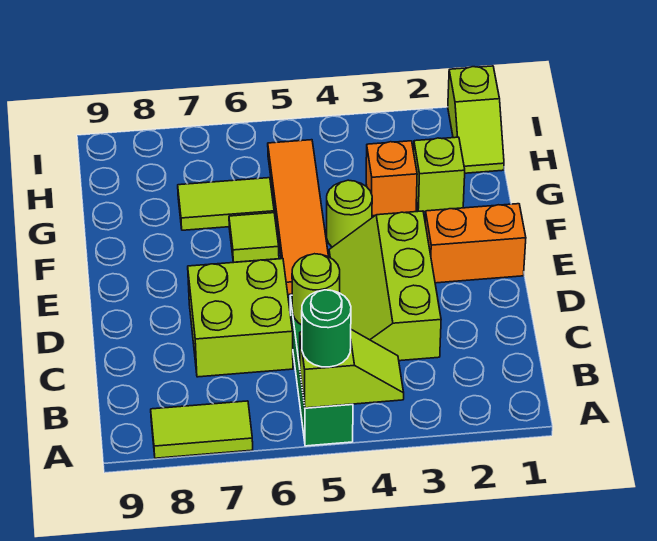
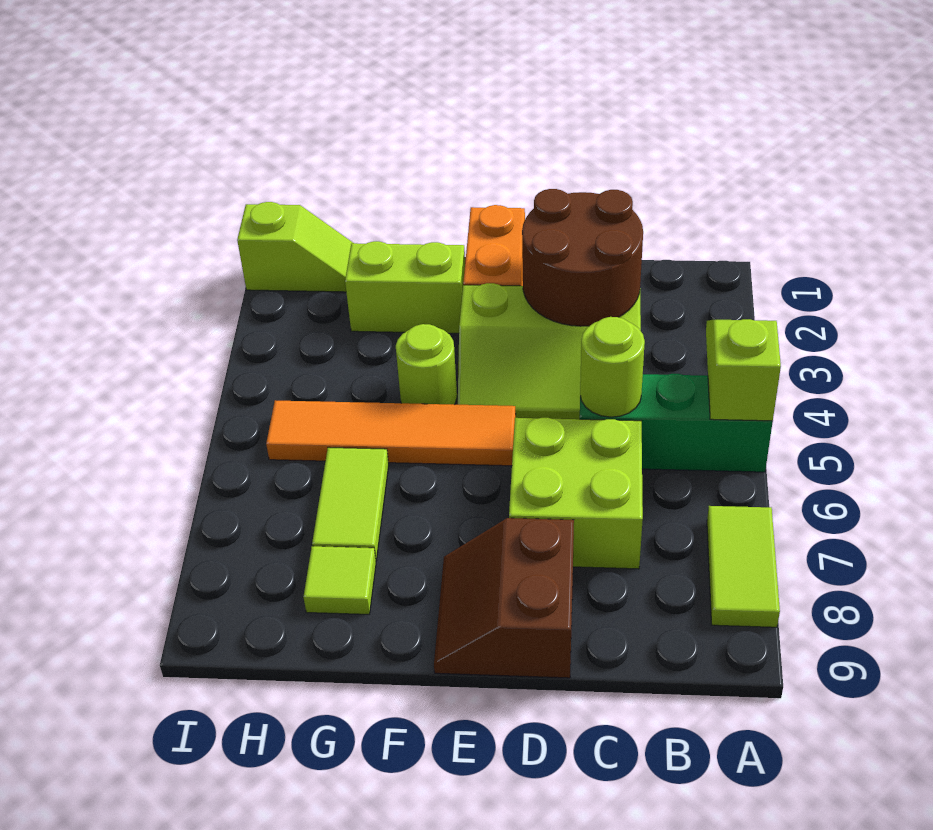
green round brick A5 level 3 -> none
none -> brown round brick C2:D3 level 2
none -> brown slope D8:E9 level 1 top D
lime tile F6 level 1 -> lime tile G8 level 1
lime brick G2 level 1 -> lime brick F2:G2 level 1
orange brick G3 level 1 -> none

